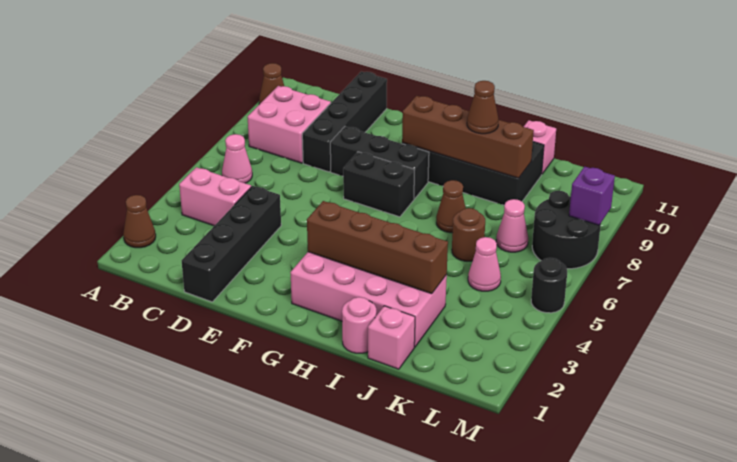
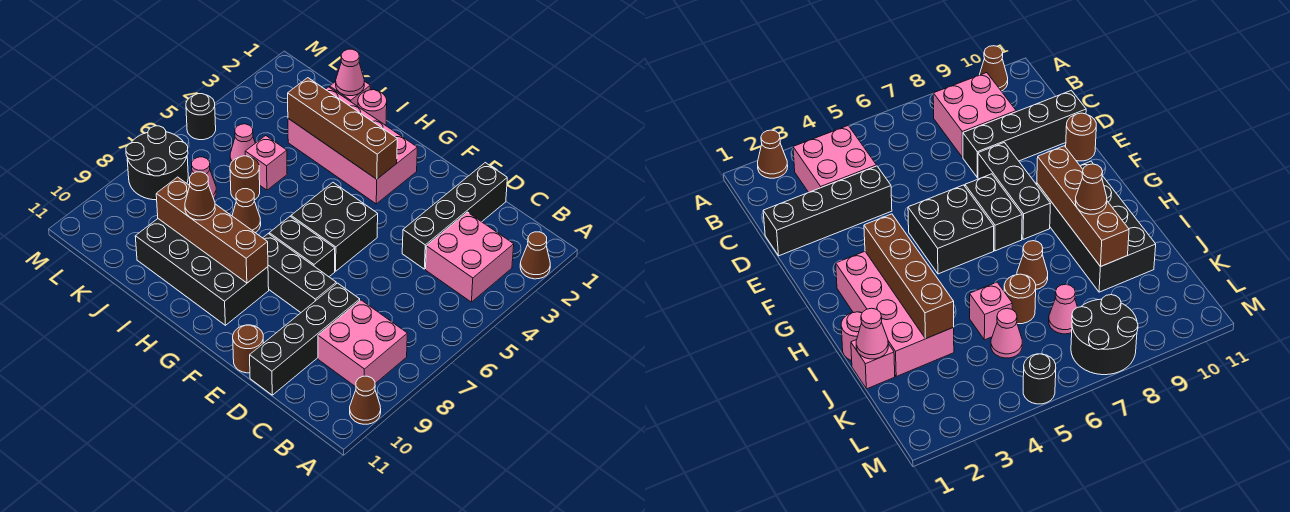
pink brick B4:C4 level 1 -> pink brick B3:C4 level 1
pink cone B6 level 1 -> pink cone J1 level 2
none -> brown round brick E11 level 1
none -> black brick F5:G6 level 1
pink brick J11 level 1 -> pink brick J5 level 1
purple brick M8 level 2 -> none

